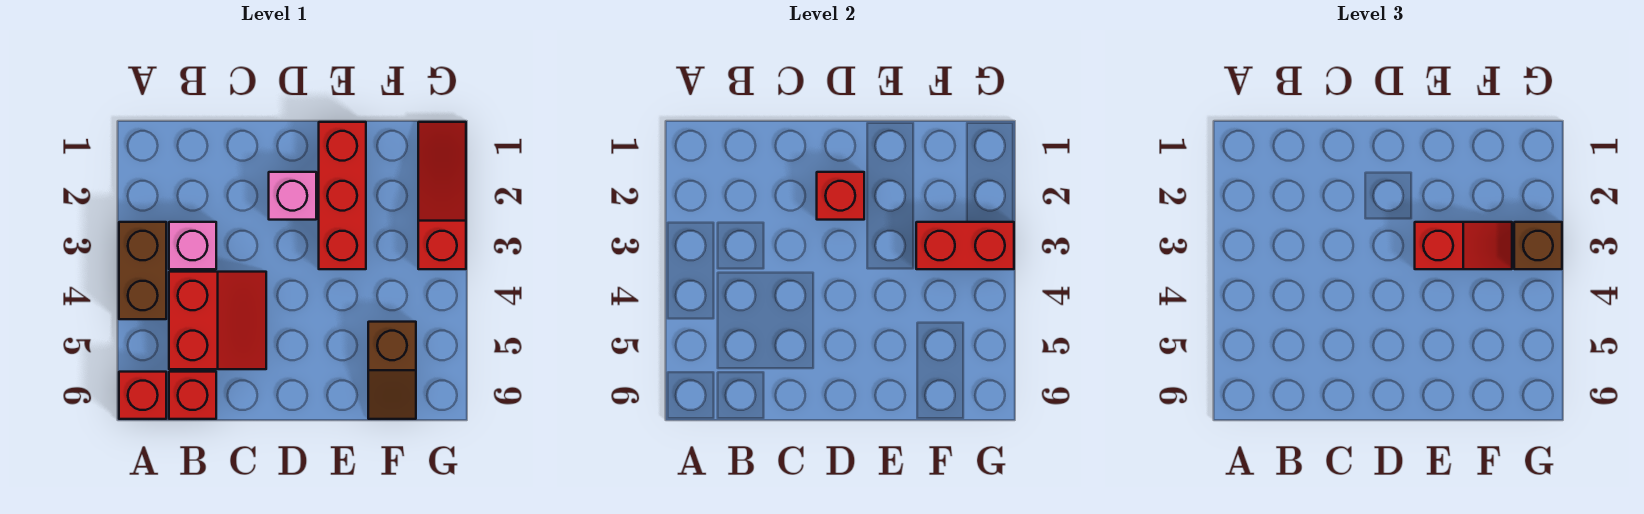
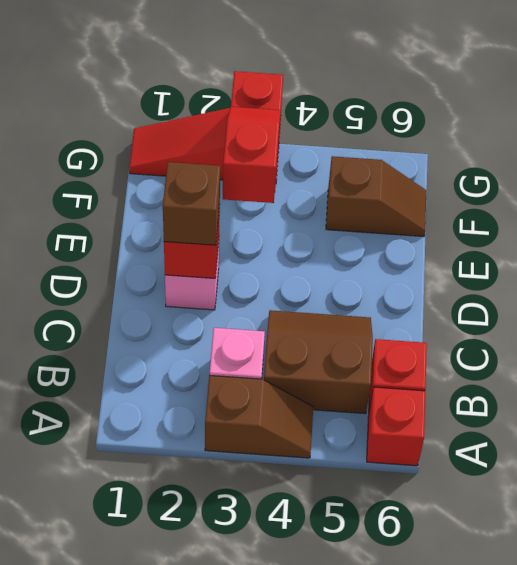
brown brick A3:A4 level 1 -> brown slope A3:A4 level 1 top 3
red slope B4:C5 level 1 top B -> brown slope B4:C5 level 1 top B
red brick E1:E3 level 1 -> none
brown brick G3 level 3 -> brown brick D2 level 3

